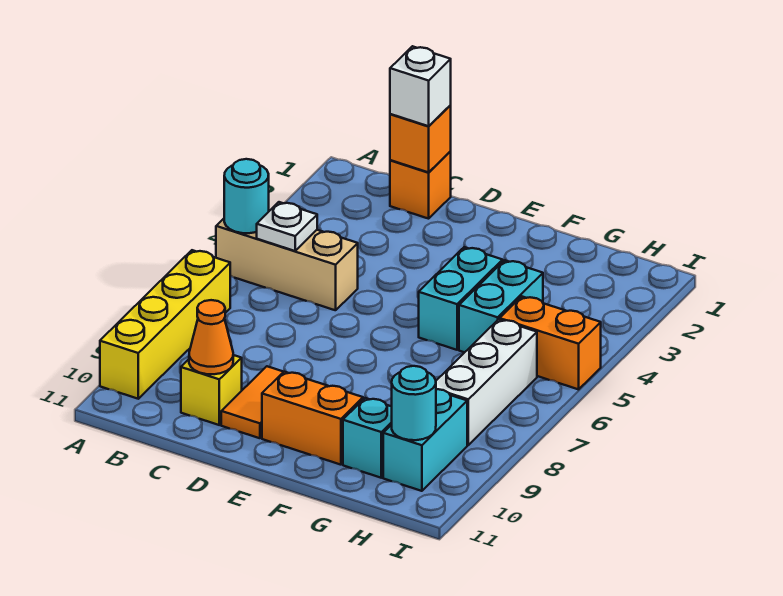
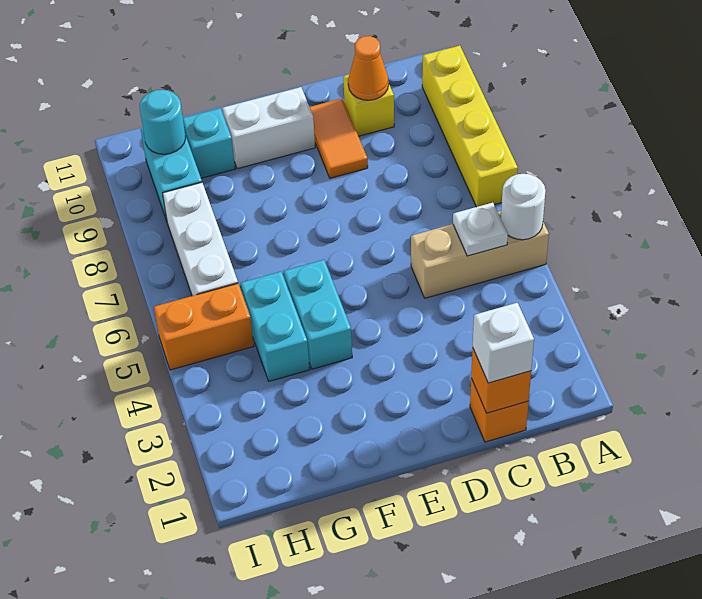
cyan round brick A5 level 2 -> white round brick A5 level 2
orange brick E10:F10 level 1 -> white brick E10:F10 level 1

